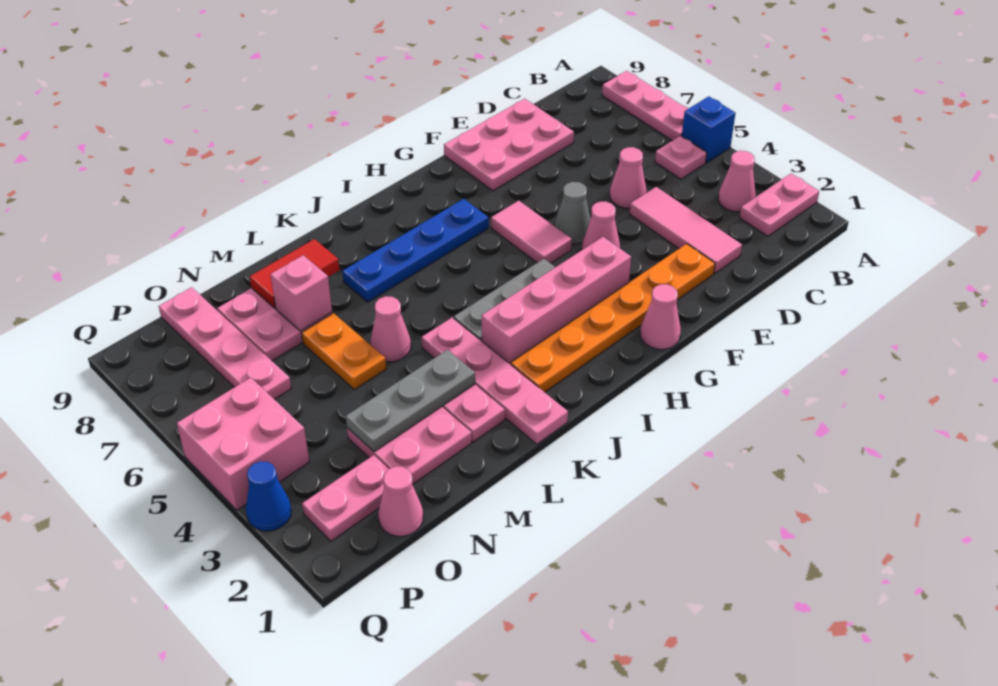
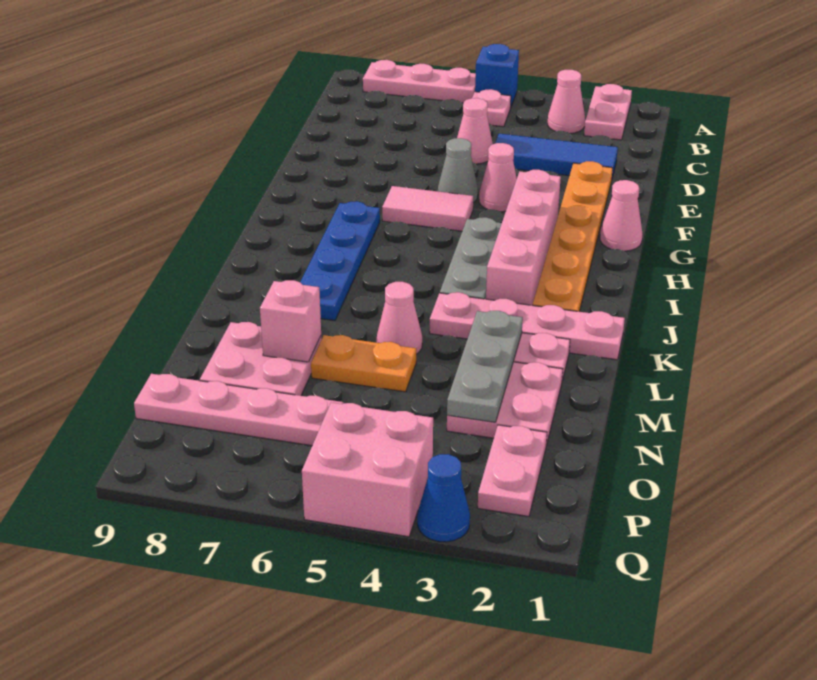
pink tile D2:D4 level 1 -> blue tile D2:D4 level 1
pink plate D8:F9 level 1 -> none
red tile L8:M8 level 2 -> none
pink cone O1 level 1 -> none

